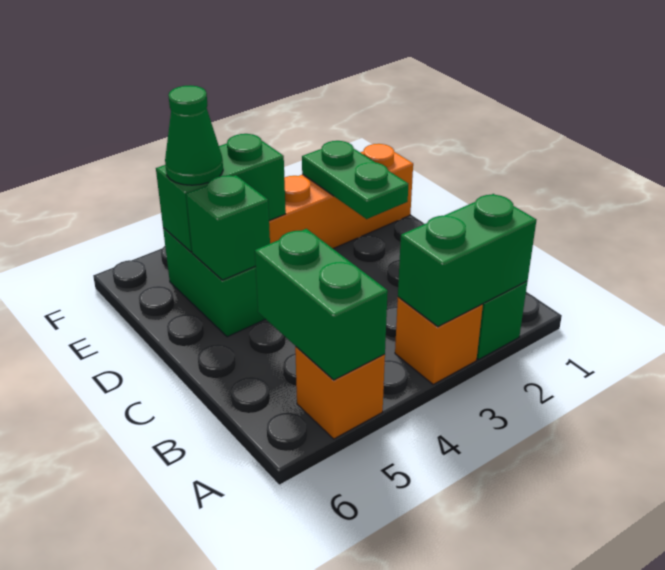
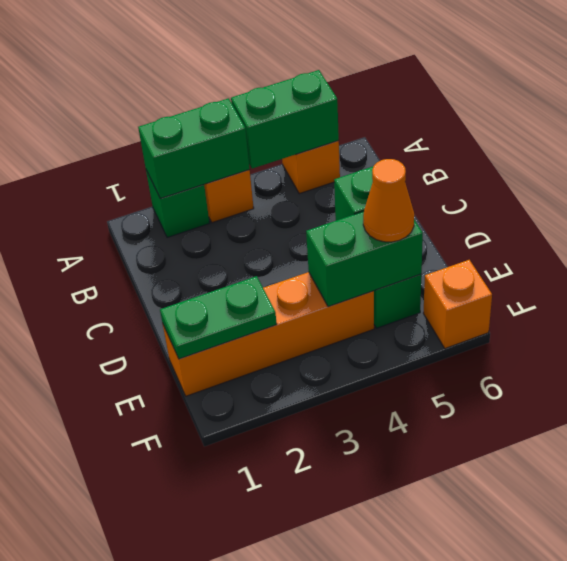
green brick A5:B5 level 2 -> green brick A4:A5 level 2
green plate D2:E2 level 2 -> green plate E1:E2 level 2
green cone E5 level 3 -> orange cone E5 level 3
none -> orange brick F6 level 1

